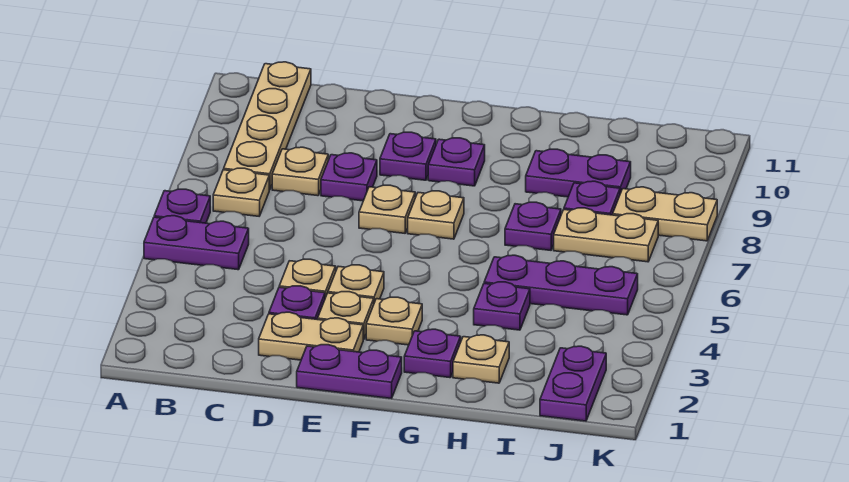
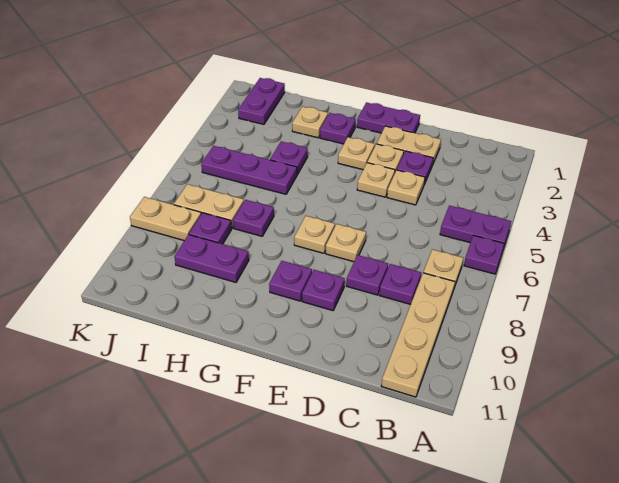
tan plate C8 level 1 -> purple plate C8 level 1

